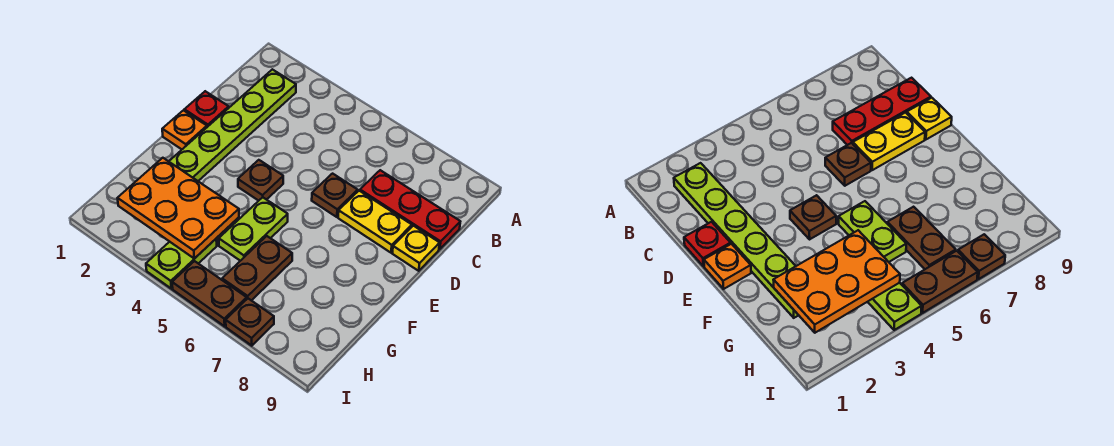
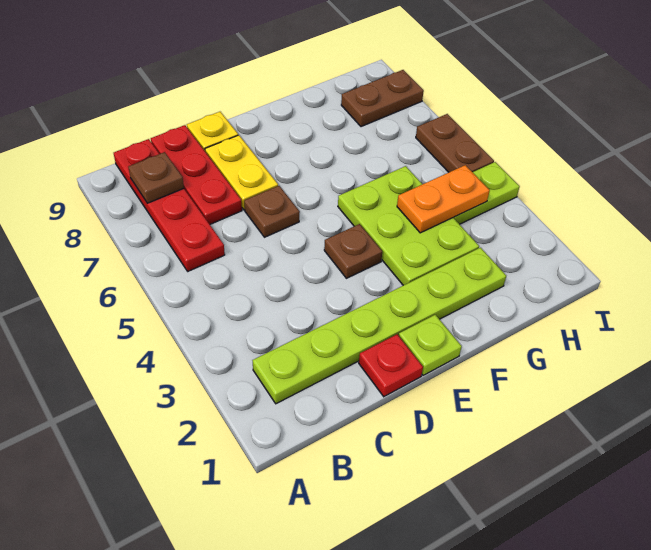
none -> red plate B6:B9 level 1
orange plate E1 level 1 -> lime plate E1 level 1
lime plate F5:G5 level 1 -> lime plate F3:G5 level 1
orange plate G2:H4 level 2 -> orange plate G4:H4 level 2
brown plate G6:H6 level 1 -> brown plate H8:I8 level 1
brown plate I7 level 1 -> brown plate B8 level 2

